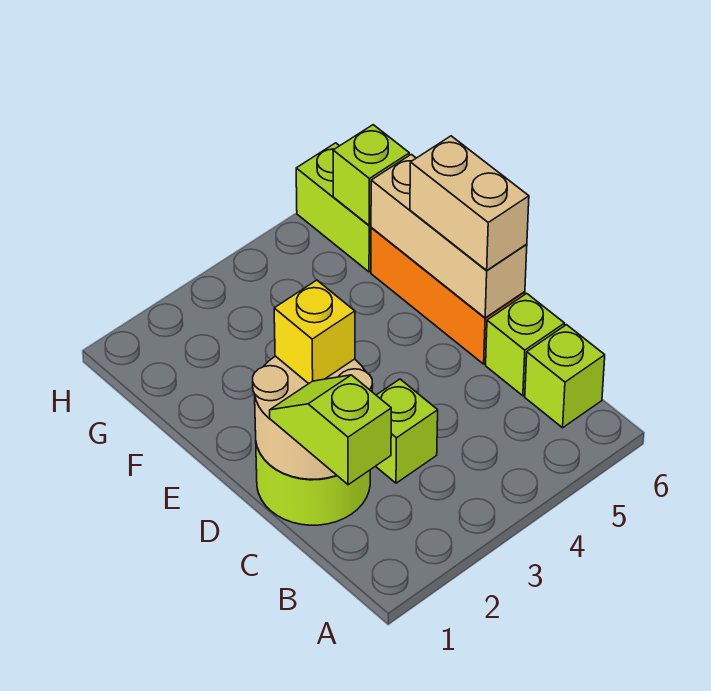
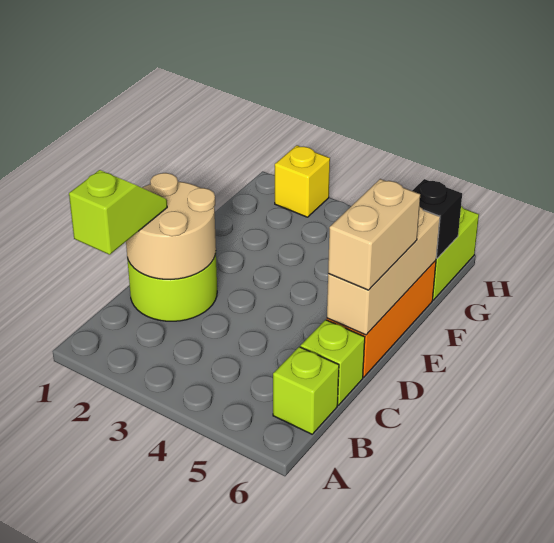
lime brick C3 level 1 -> none
yellow brick D2 level 3 -> yellow brick H2 level 1
lime brick G6 level 2 -> black brick G6 level 2

